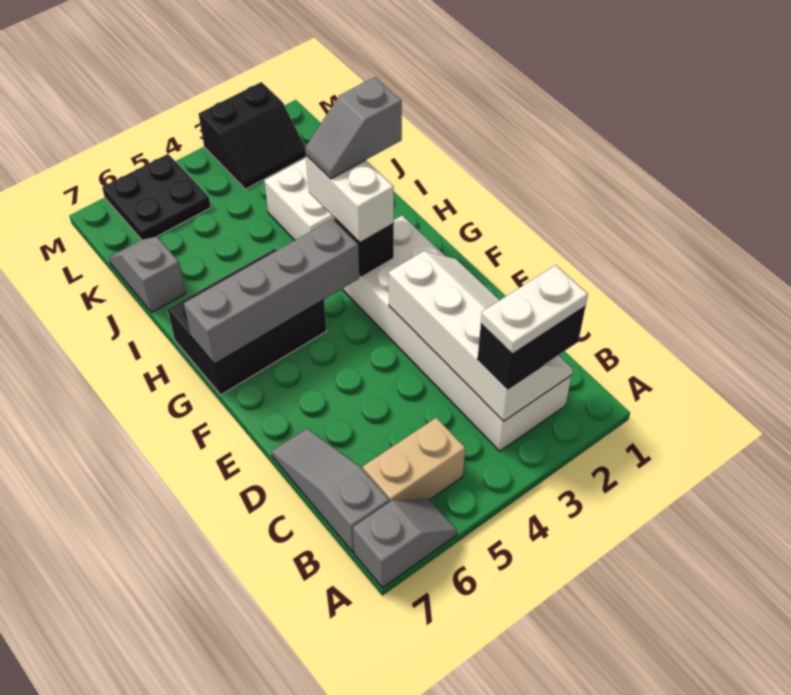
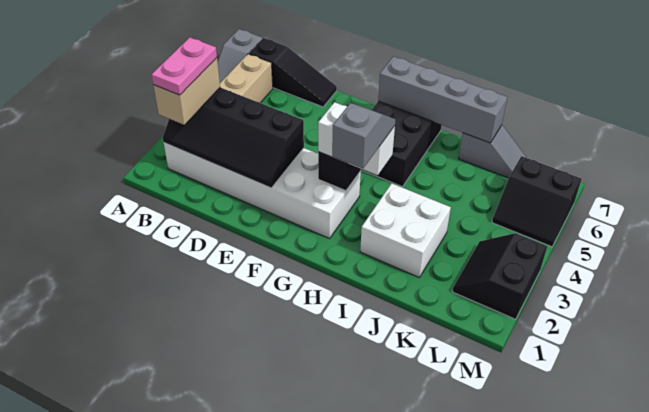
white slope B2:E3 level 2 top 3 -> black slope B2:E3 level 2 top 3
black brick B2:B3 level 3 -> tan brick B2:B3 level 3
white plate B2:B3 level 4 -> pink plate B2:B3 level 4
grey slope B7:D7 level 1 top B -> black slope B7:D7 level 1 top B
grey brick G4:G7 level 2 -> grey brick G7:J7 level 2
black plate L5:M6 level 1 -> black slope L5:M6 level 1 top 6

